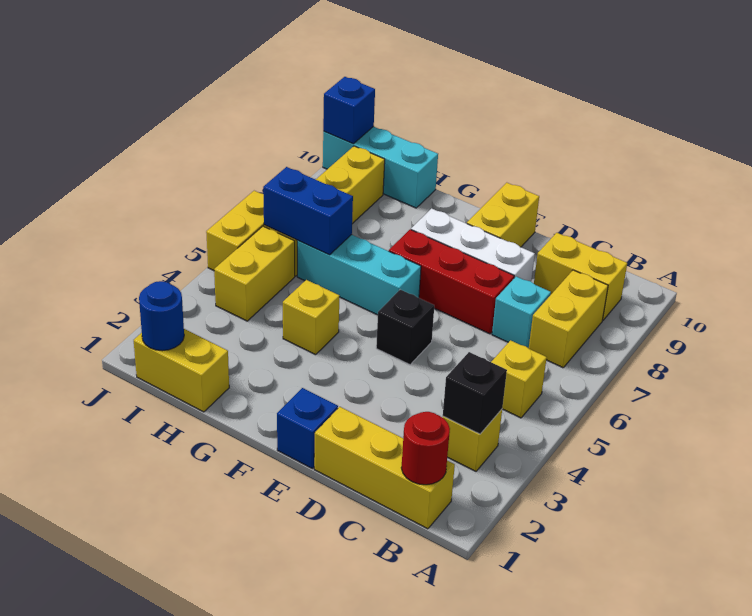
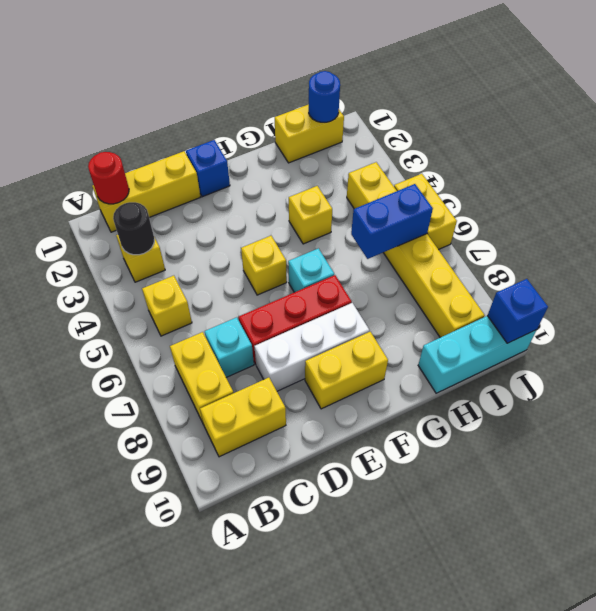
black brick B3 level 2 -> black round brick B3 level 2
black brick E5 level 1 -> yellow brick E5 level 1
yellow brick E9:E10 level 1 -> yellow brick E9:F9 level 1
cyan brick F6:H6 level 1 -> cyan brick F6 level 1

